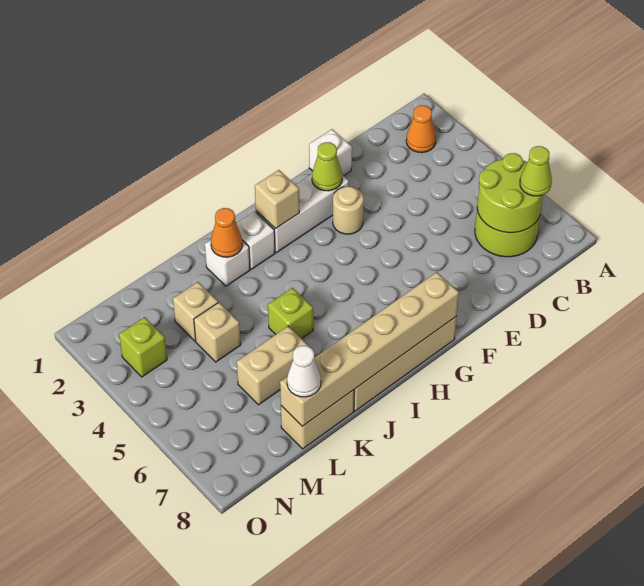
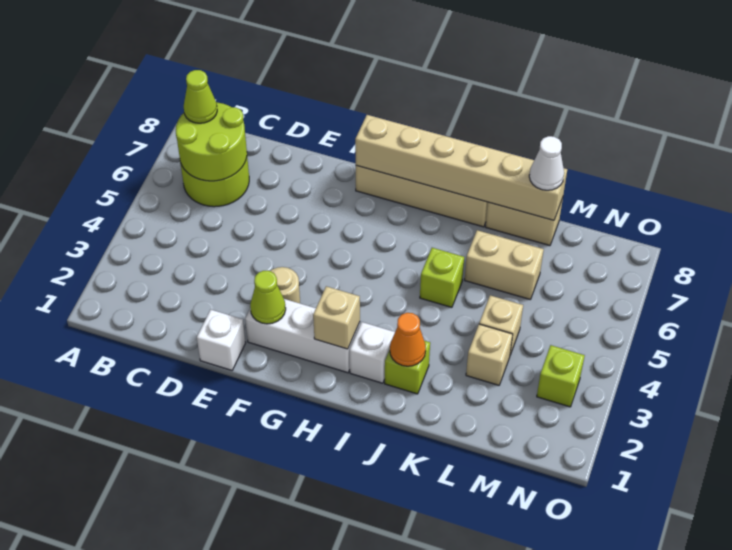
orange cone B2 level 1 -> none
white brick J2 level 1 -> lime brick J2 level 1

